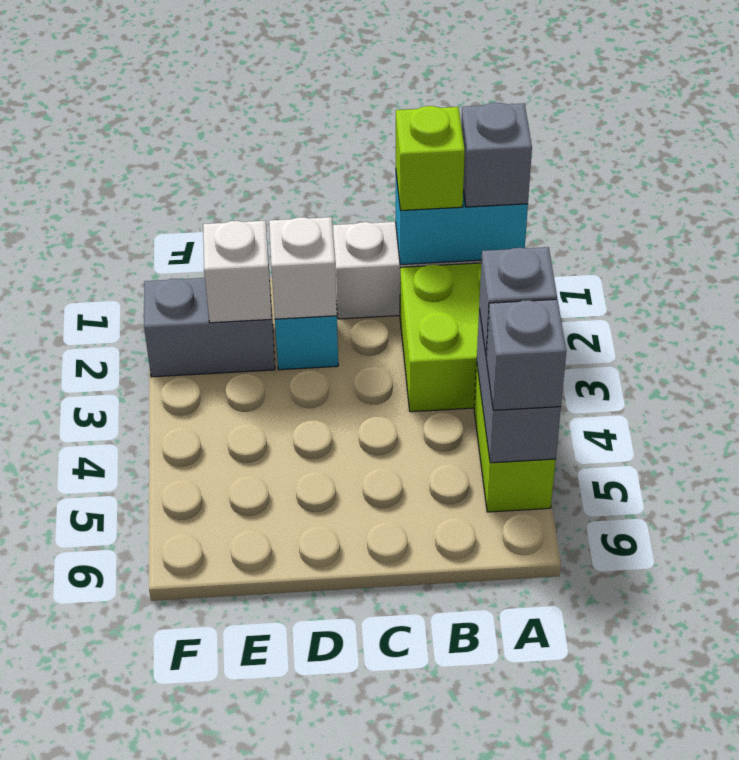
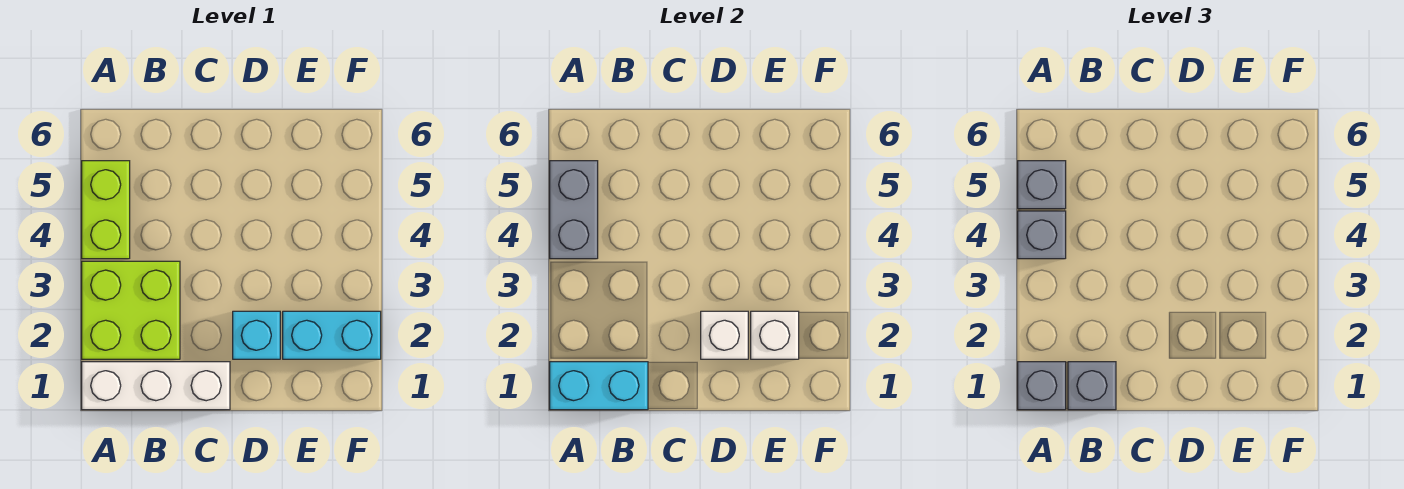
lime brick B1 level 3 -> grey brick B1 level 3
grey brick E2:F2 level 1 -> cyan brick E2:F2 level 1

